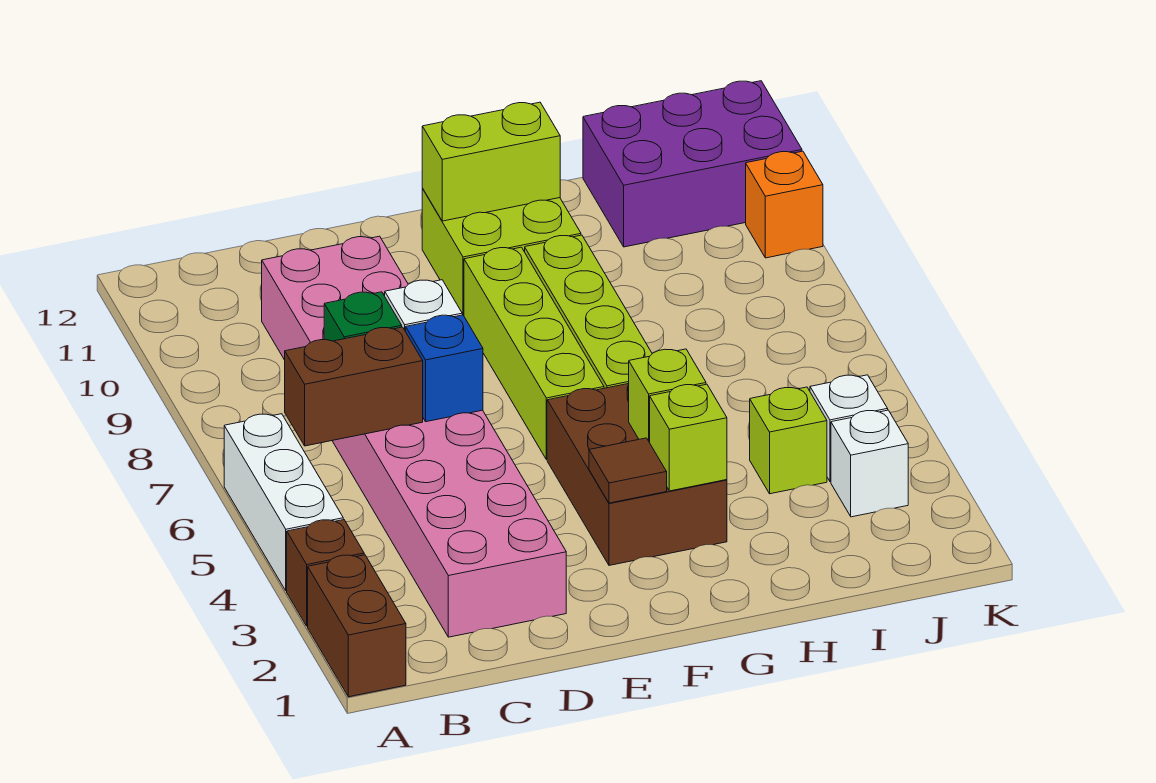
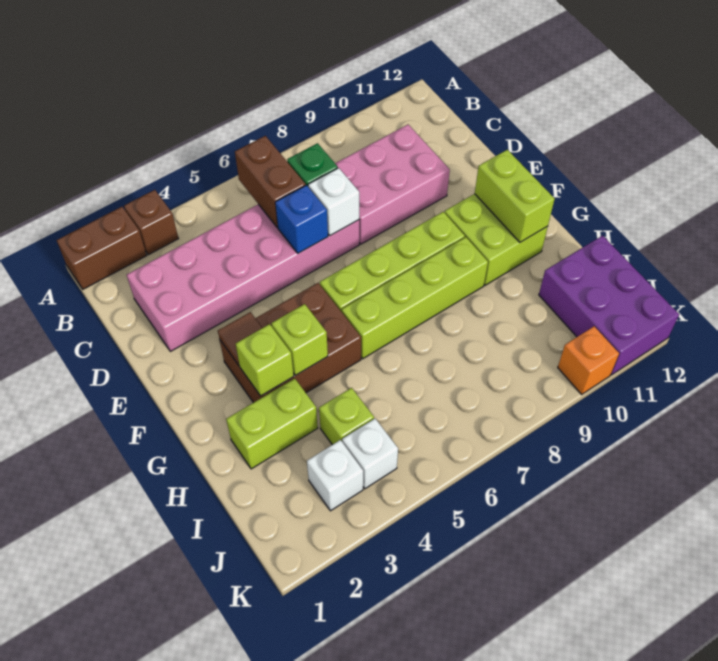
white brick A4:A6 level 1 -> none
none -> lime brick H2:H3 level 1

